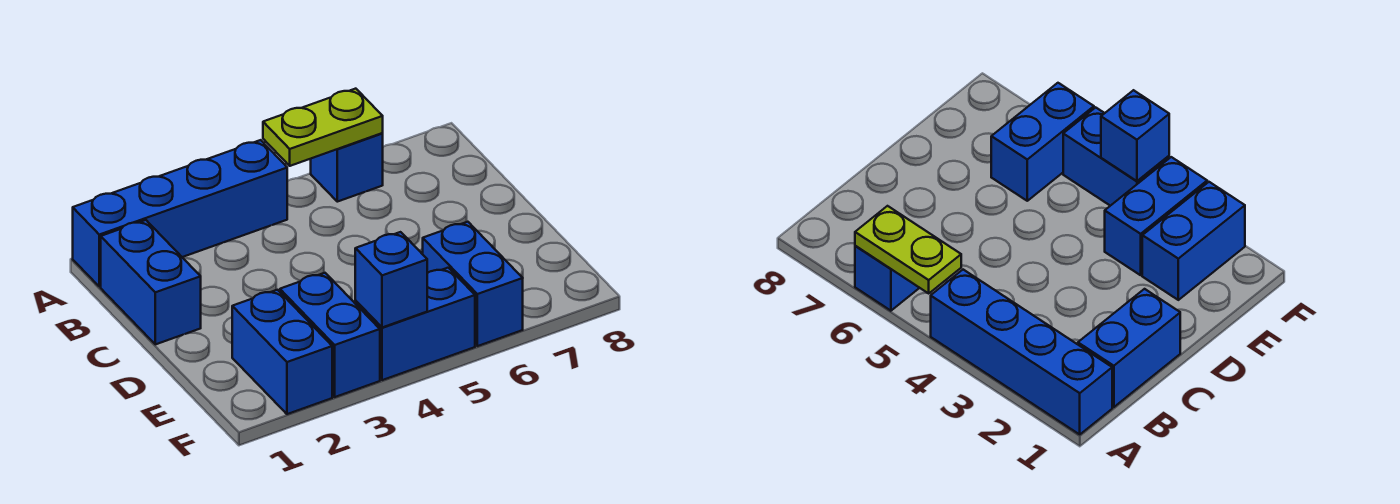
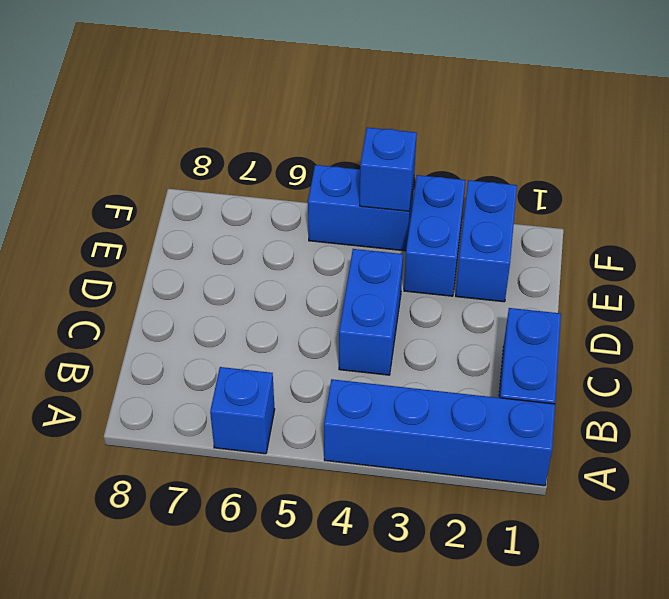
lime plate A5:A6 level 2 -> none
blue brick E6:F6 level 1 -> blue brick C4:D4 level 1

